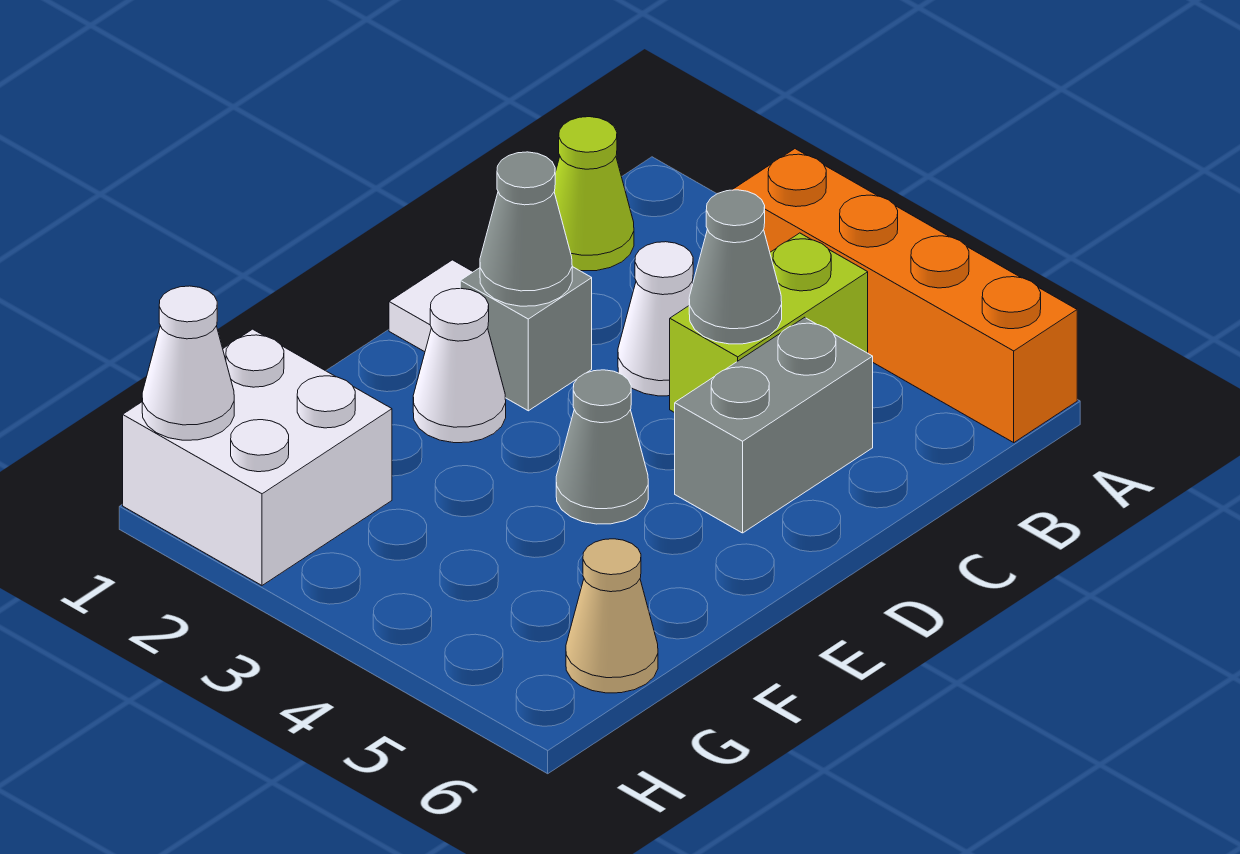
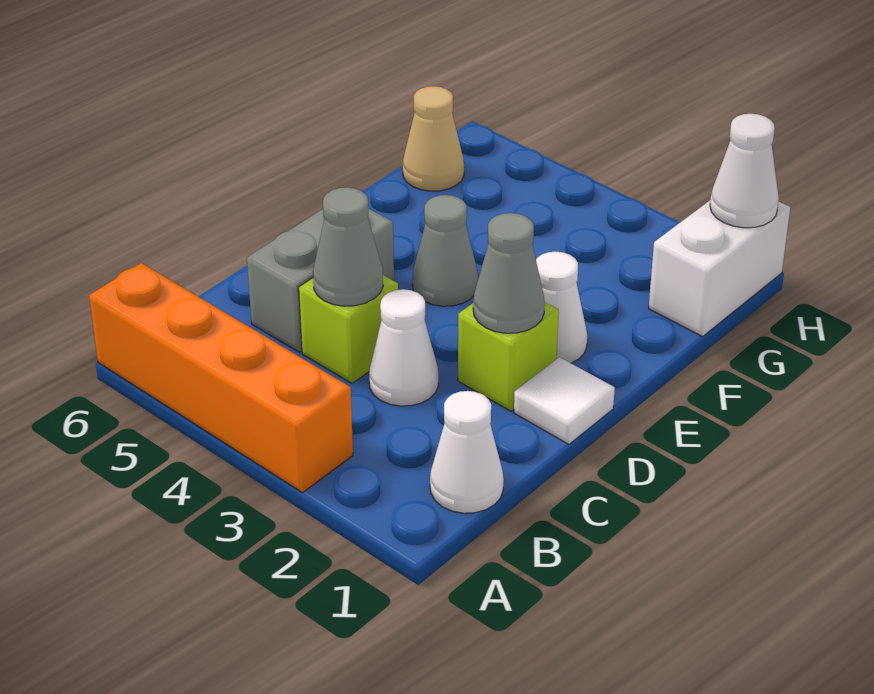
lime cone B1 level 1 -> white cone B1 level 1
lime brick B4:C4 level 1 -> lime brick C4 level 1
grey brick D2 level 1 -> lime brick D2 level 1
white brick G1:H2 level 1 -> white brick G1:H1 level 1

